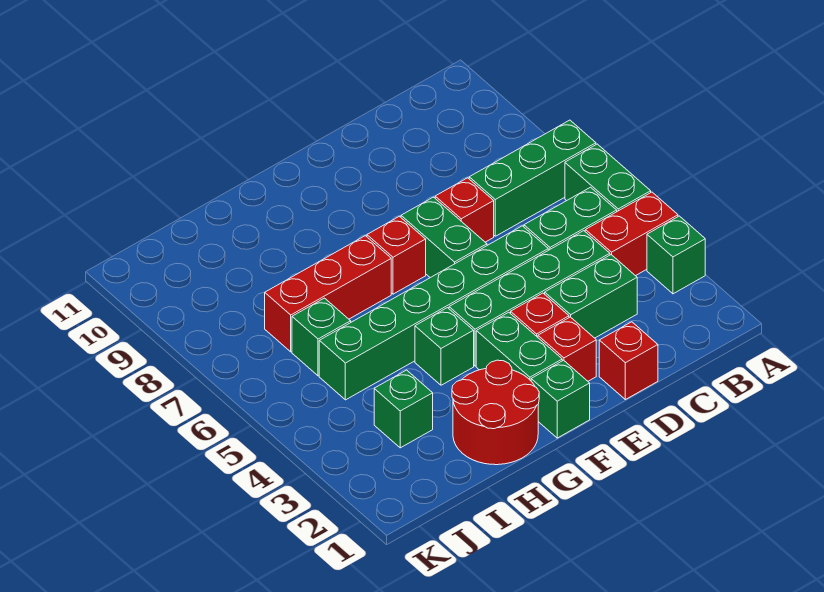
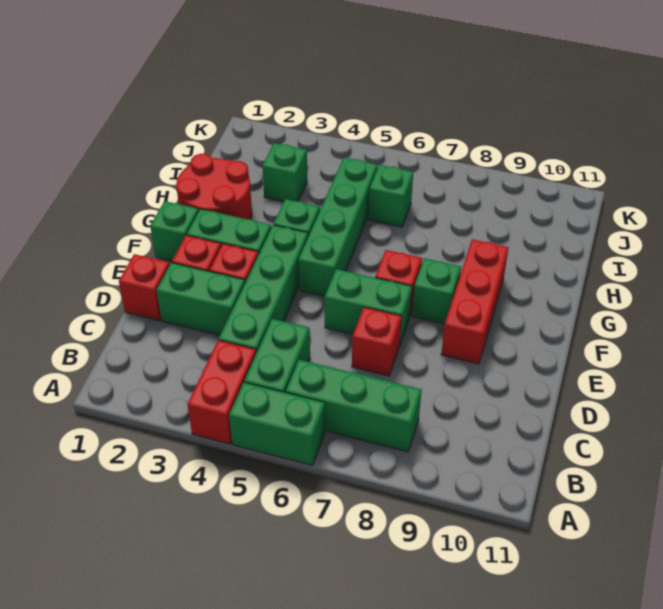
green brick A3 level 1 -> green brick F8 level 1
green brick A7:C7 level 1 -> green brick B6:B8 level 1
green brick C3:D3 level 1 -> green brick D2:D3 level 1
green brick D5:I5 level 1 -> green brick F5:I5 level 1
red brick G7:I7 level 1 -> red brick E9:G9 level 1

